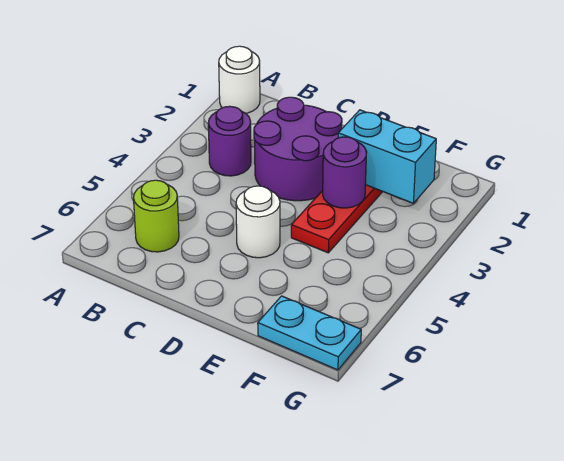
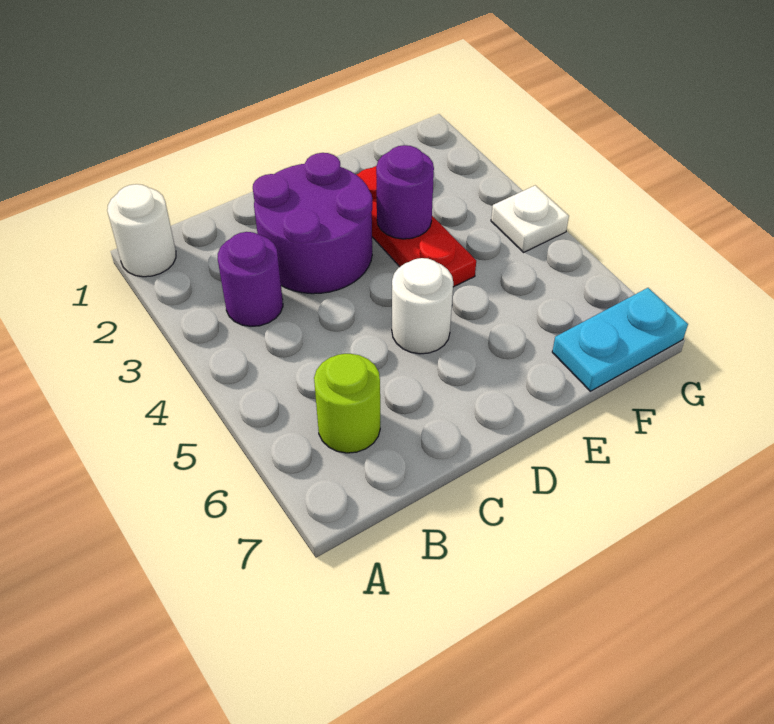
cyan brick E2:F2 level 2 -> none
none -> white plate G4 level 1

